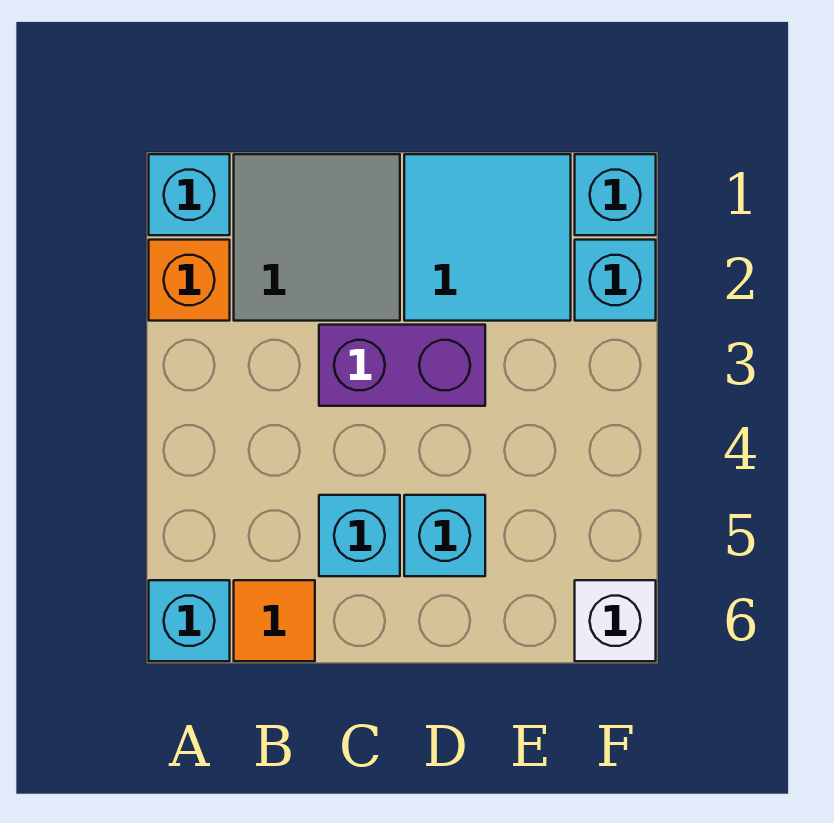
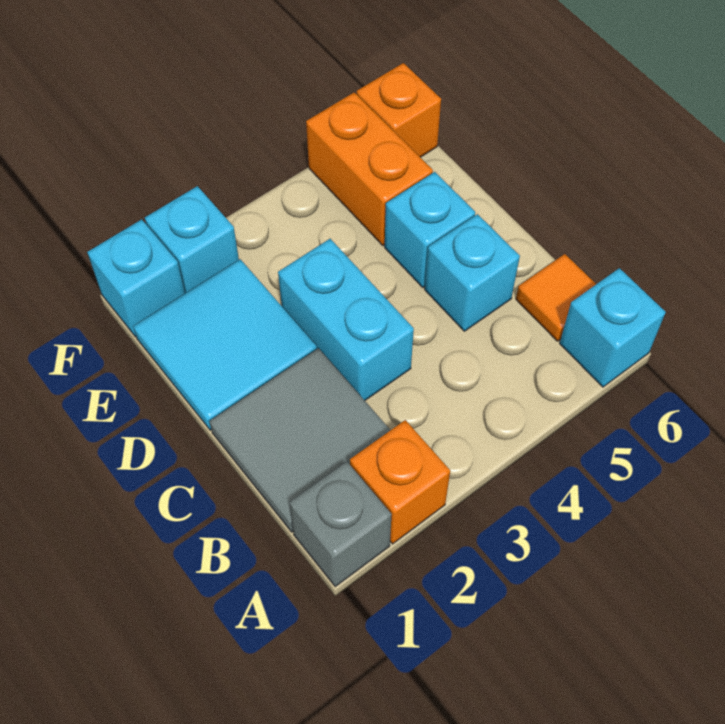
cyan brick A1 level 1 -> grey brick A1 level 1
purple brick C3:D3 level 1 -> cyan brick C3:D3 level 1
none -> orange brick E5:F5 level 1
white brick F6 level 1 -> orange brick F6 level 1

